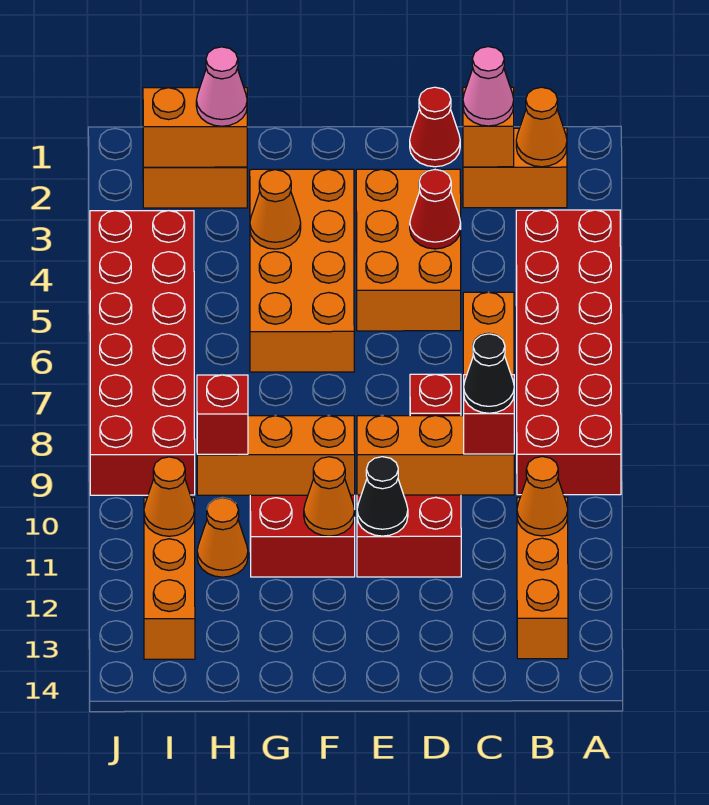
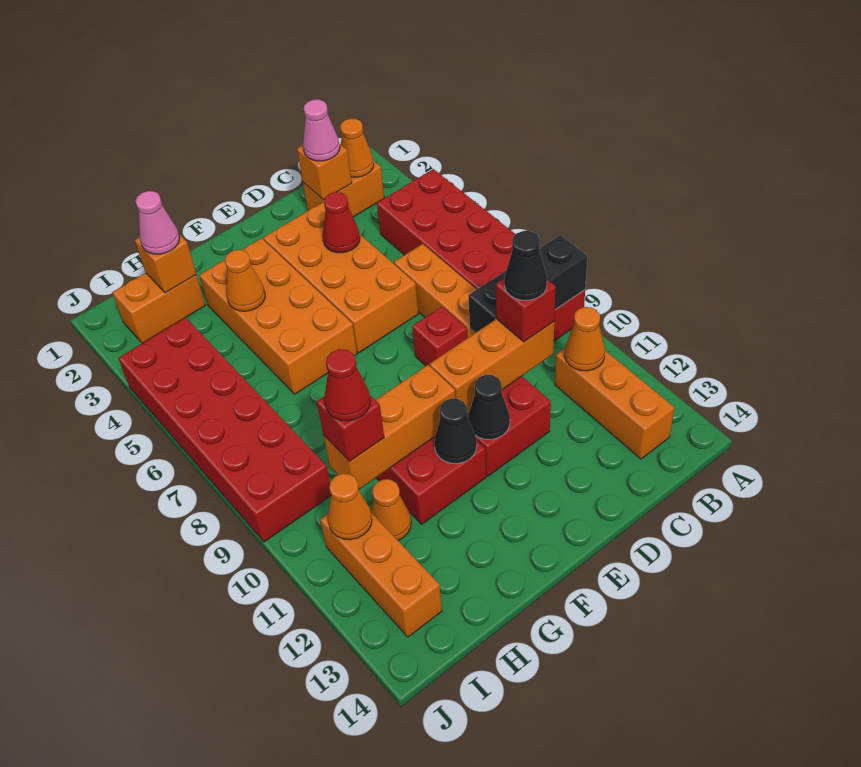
none -> black brick A9:C9 level 2
red cone D1 level 1 -> red cone H10 level 4
orange brick D3:E5 level 1 -> orange brick D3:E6 level 1
orange cone F11 level 2 -> black cone F11 level 2
orange brick H2:I2 level 2 -> orange brick H2 level 2

